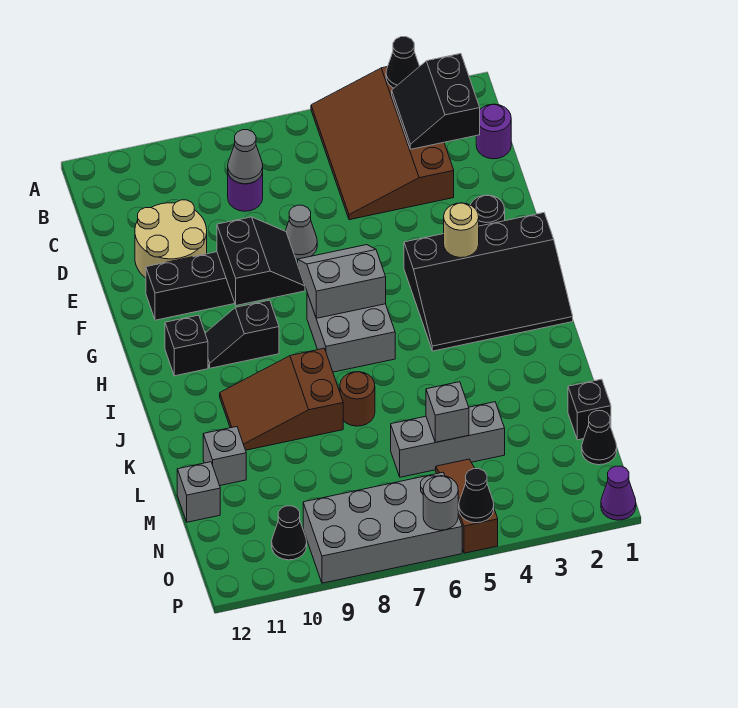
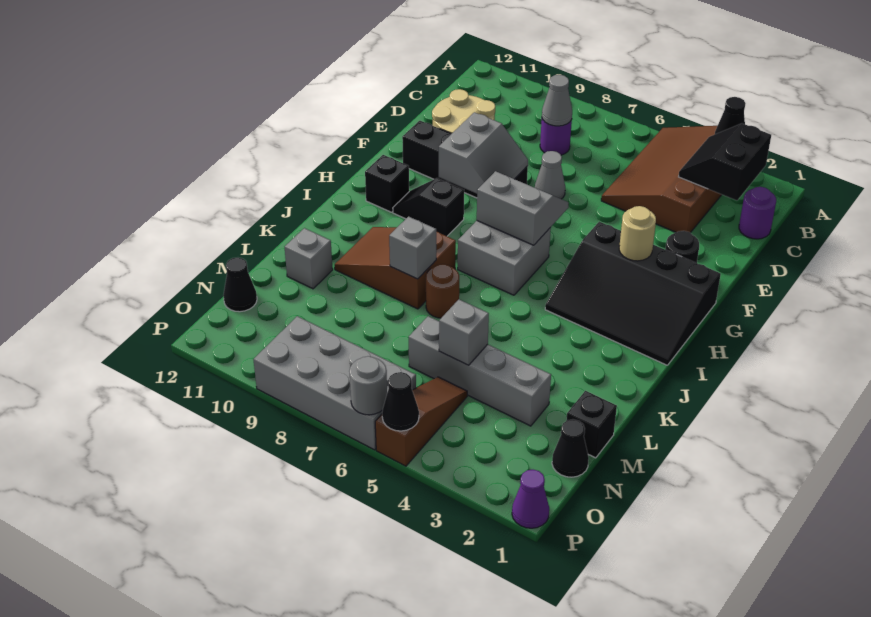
black slope F8:G9 level 2 top 9 -> grey slope F8:G9 level 2 top 9
grey brick M4:M6 level 1 -> grey brick M3:M6 level 1
grey brick M12 level 1 -> grey brick K8 level 2
black cone O10 level 1 -> black cone N12 level 1

